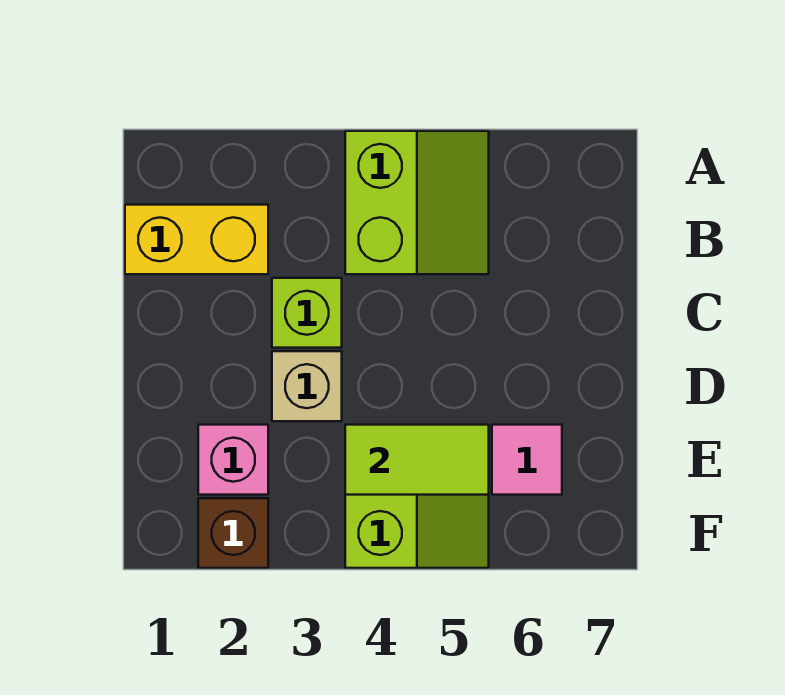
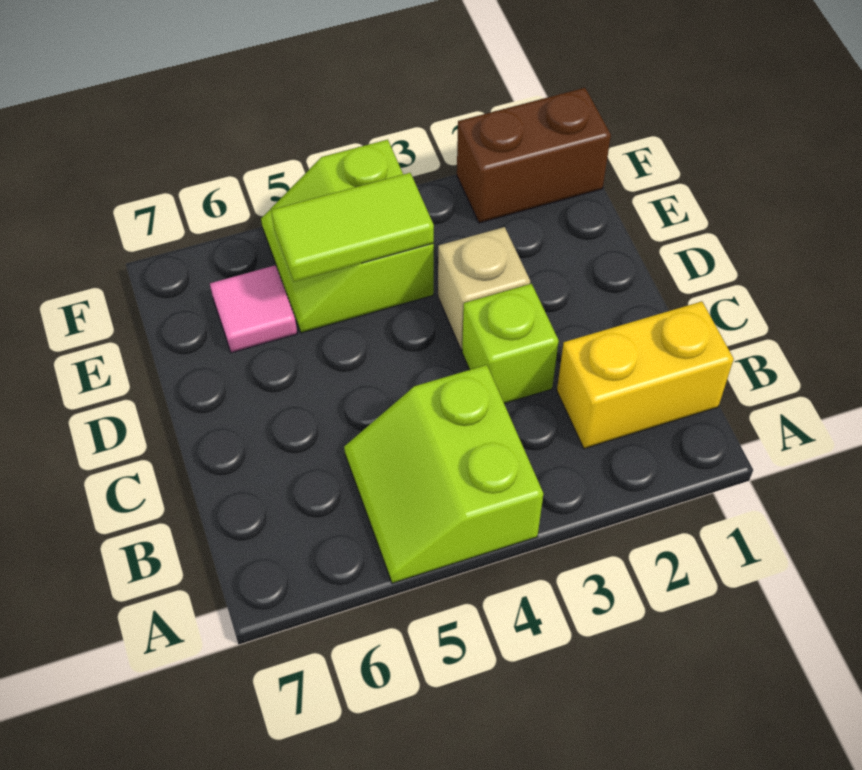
pink brick E2 level 1 -> none
brown brick F2 level 1 -> brown brick F1:F2 level 1

